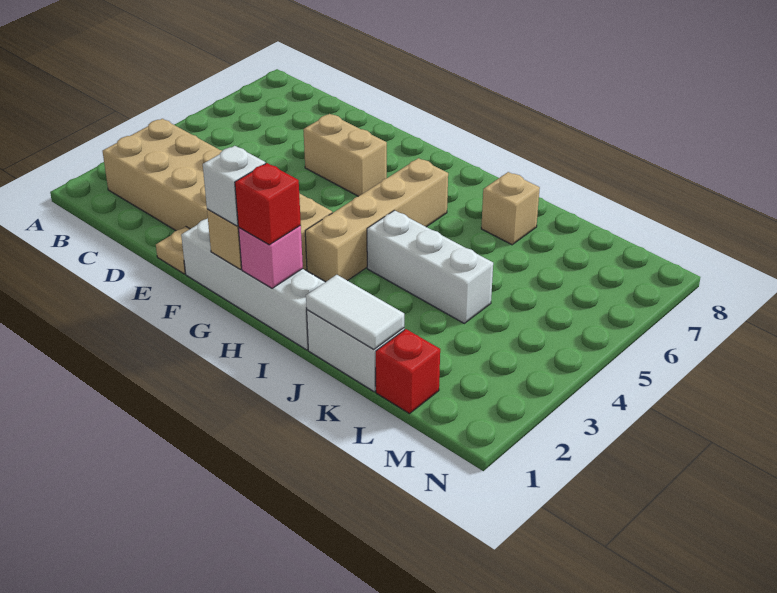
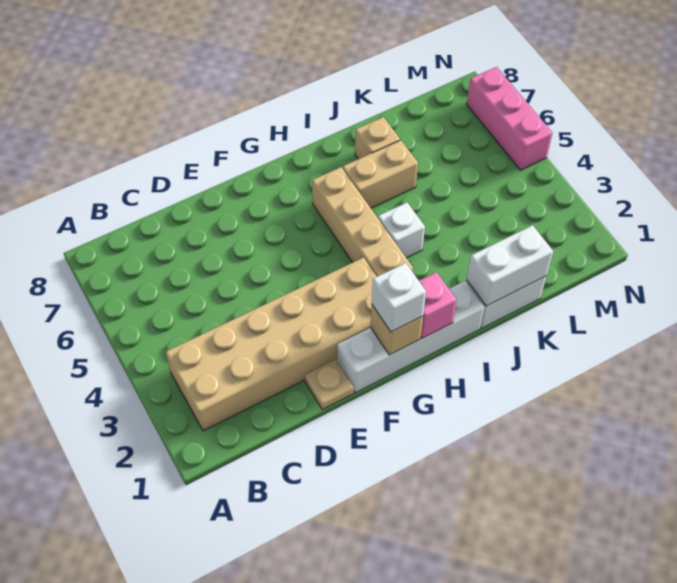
tan brick E6:F6 level 1 -> tan brick I6:J6 level 1
red brick H1 level 3 -> none
white brick I4:K4 level 1 -> white brick I4 level 1
white tile J1:K1 level 2 -> white brick J1:K1 level 2
red brick L1 level 1 -> none
none -> pink brick N5:N7 level 1

